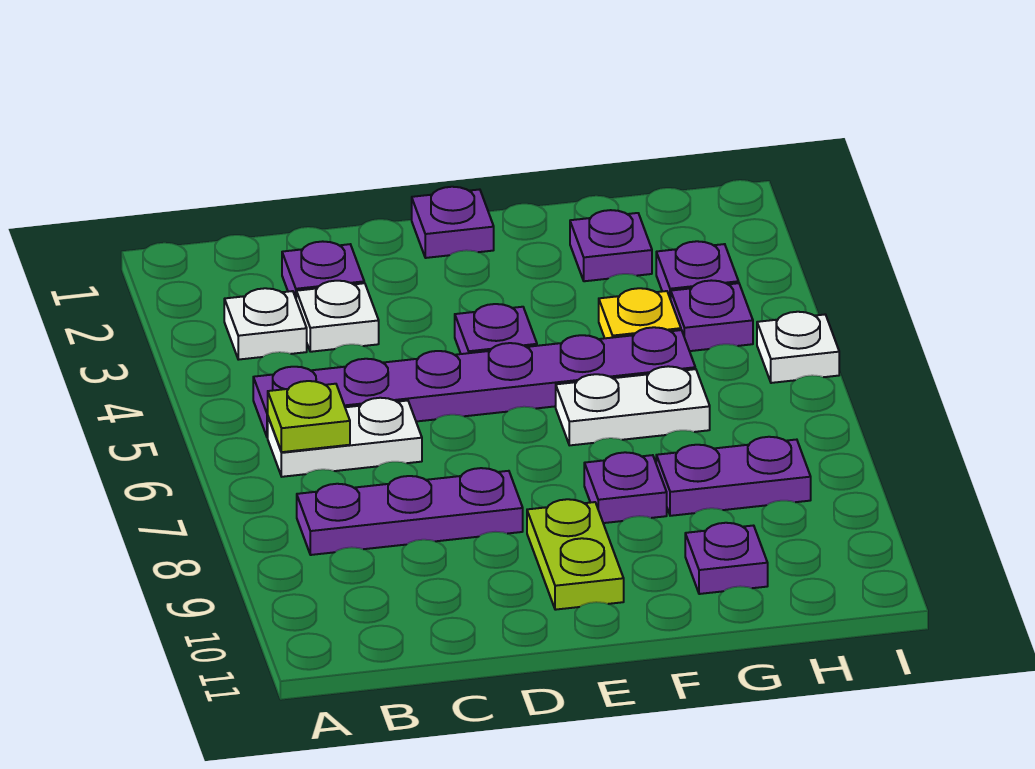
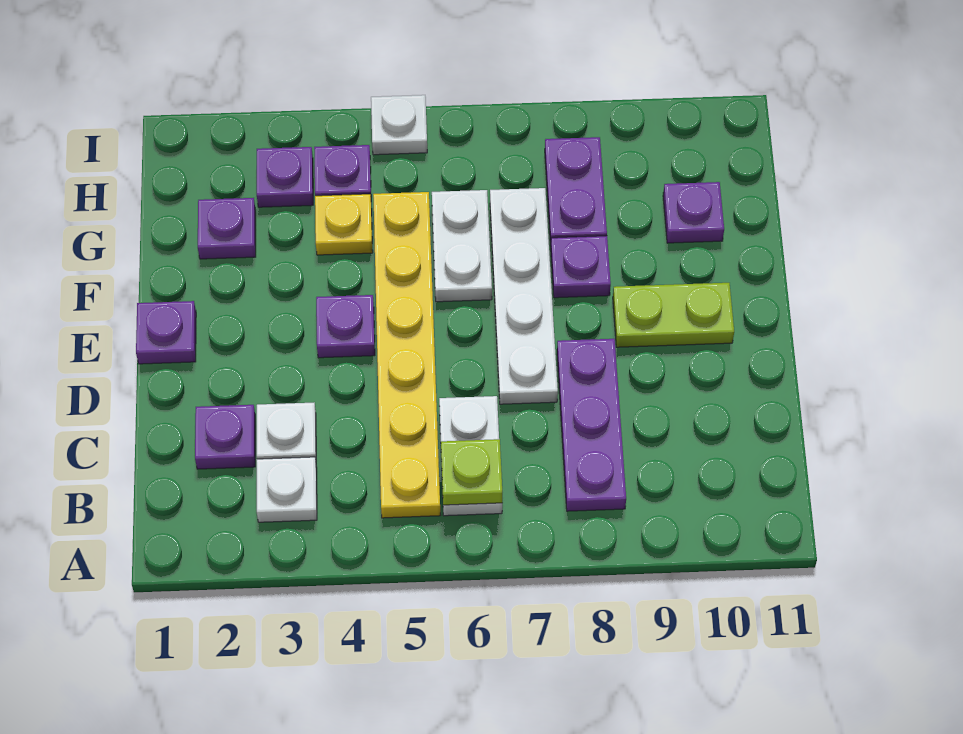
purple plate B5:G5 level 1 -> yellow plate B5:G5 level 1
none -> white plate D7:G7 level 1

